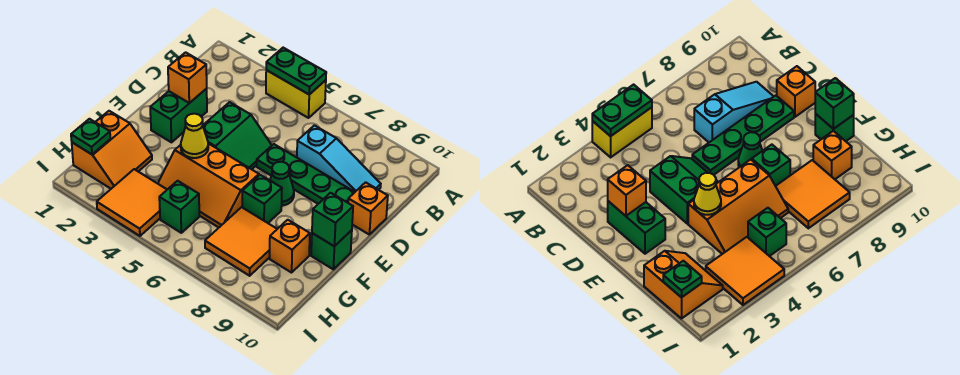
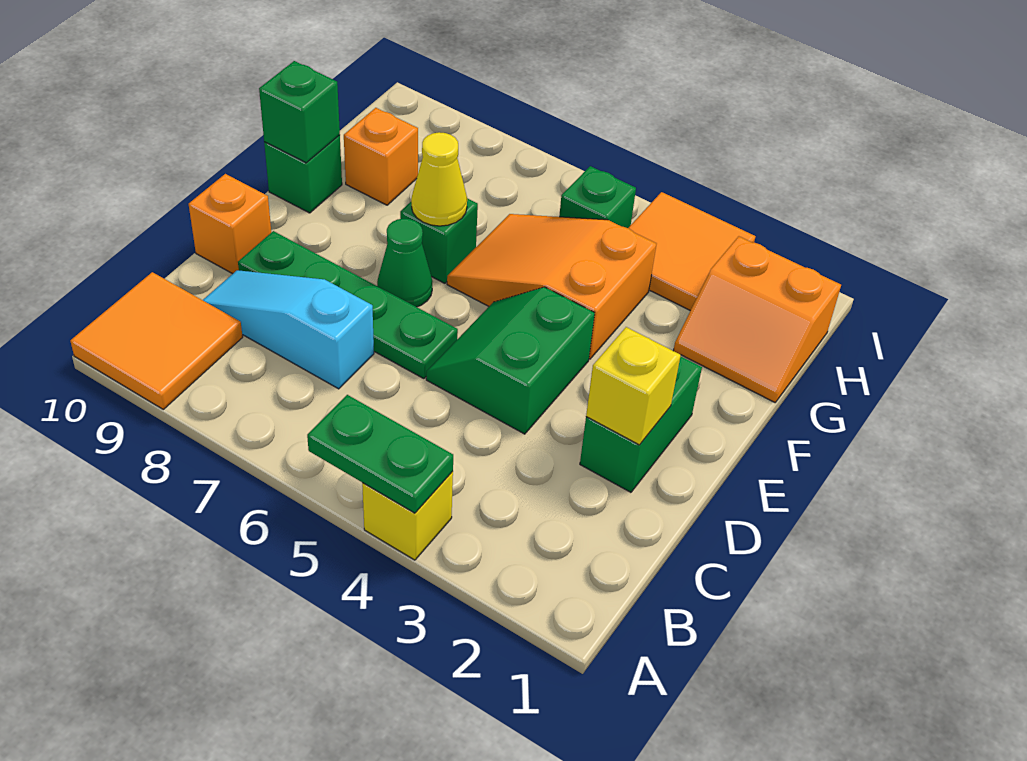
yellow brick A4:A5 level 1 -> yellow brick A4 level 1
orange brick D2 level 2 -> yellow brick D2 level 2
orange slope F4:G6 level 1 top F -> orange slope F4:G6 level 1 top 4
yellow cone F4 level 2 -> yellow cone F7 level 2
orange slope G1:H2 level 1 top 1 -> orange slope G1:H2 level 1 top H
orange tile G7:H8 level 1 -> orange tile A9:B10 level 1
green plate H1 level 2 -> none

